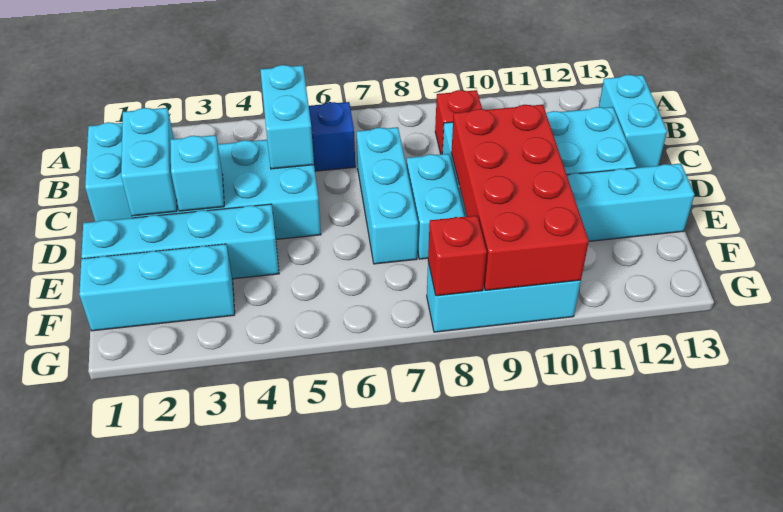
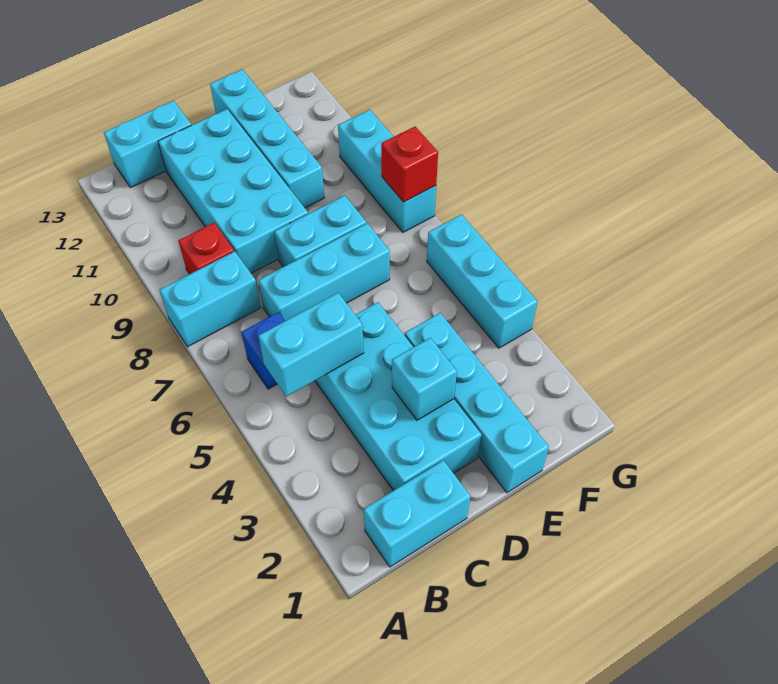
cyan brick C2:D2 level 2 -> cyan brick A8:B8 level 1
red brick D9:G10 level 2 -> none
cyan brick F1:F3 level 1 -> cyan brick G4:G6 level 1

